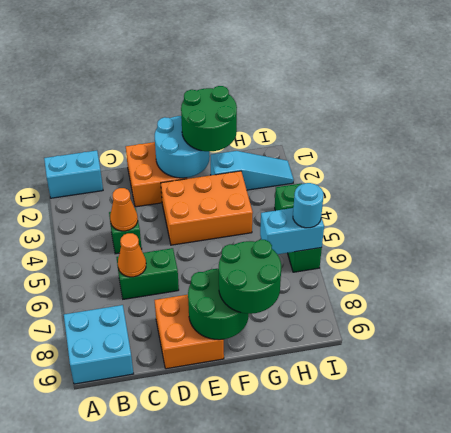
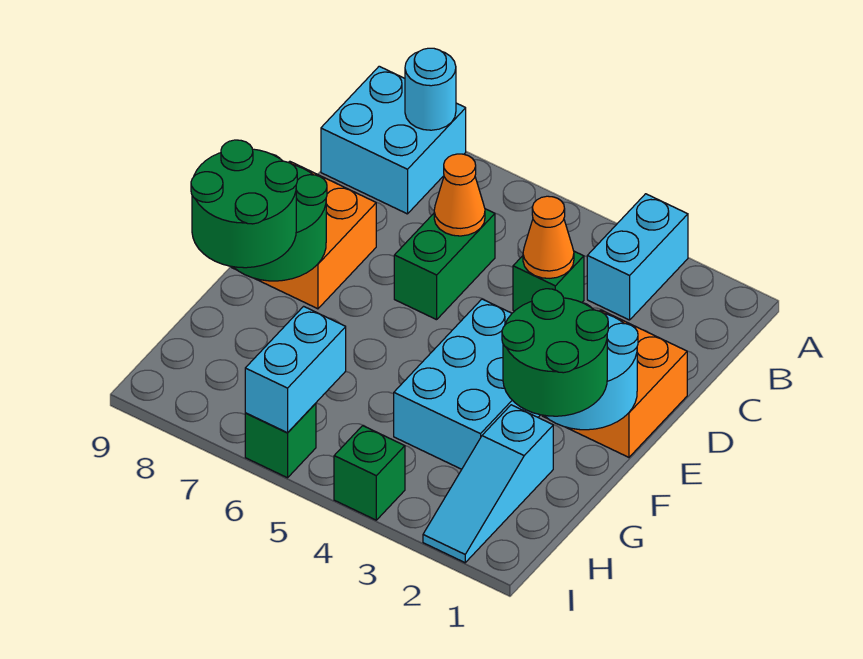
cyan brick A1:B1 level 1 -> cyan brick A3:B3 level 1
orange brick E3:G4 level 1 -> cyan brick E3:G4 level 1
cyan round brick I6 level 3 -> cyan round brick A8 level 2

